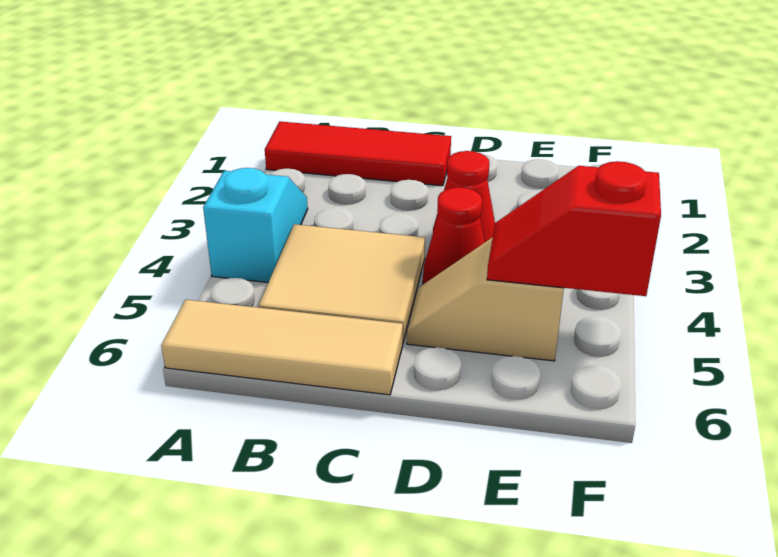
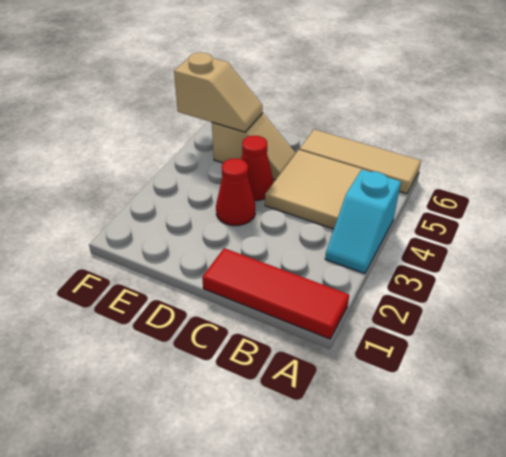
red slope E5:F5 level 2 top F -> tan slope E5:F5 level 2 top F

